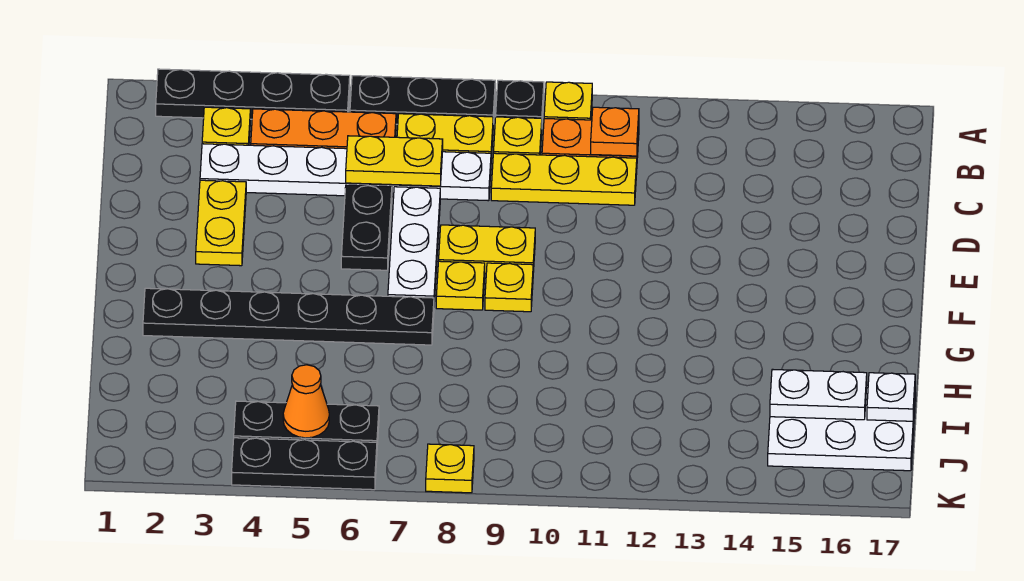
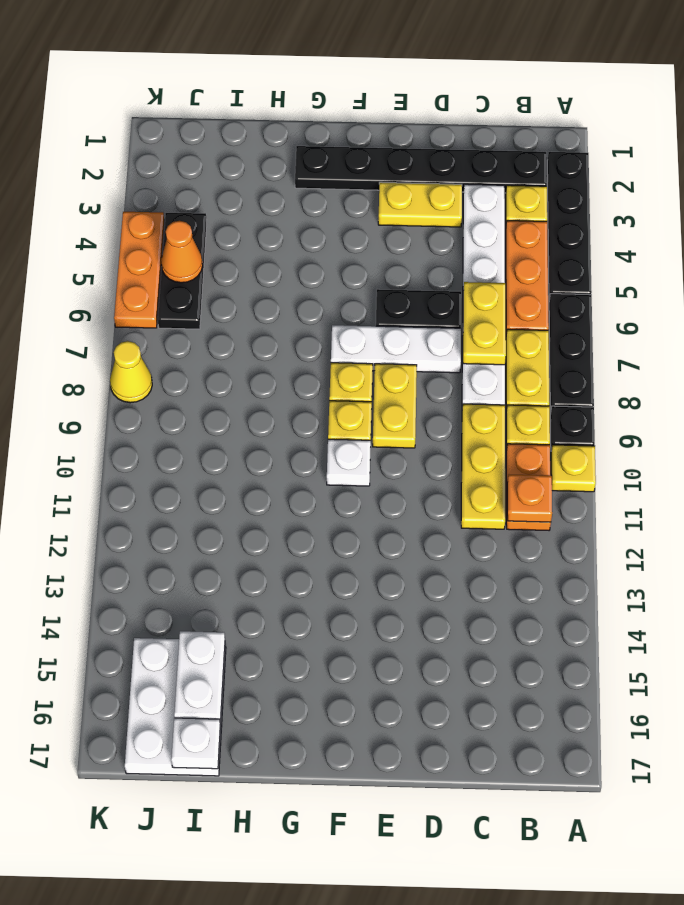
none -> white plate F10 level 1
black plate G2:G7 level 1 -> black plate B2:G2 level 1
black plate K4:K6 level 1 -> orange plate K4:K6 level 1
yellow plate K8 level 1 -> yellow cone K8 level 1

